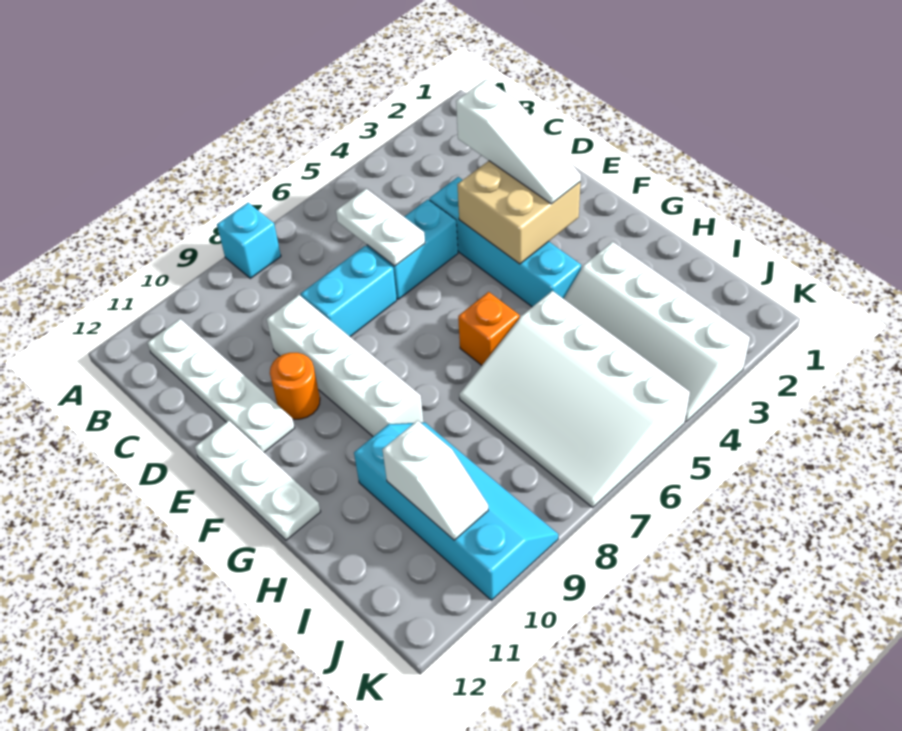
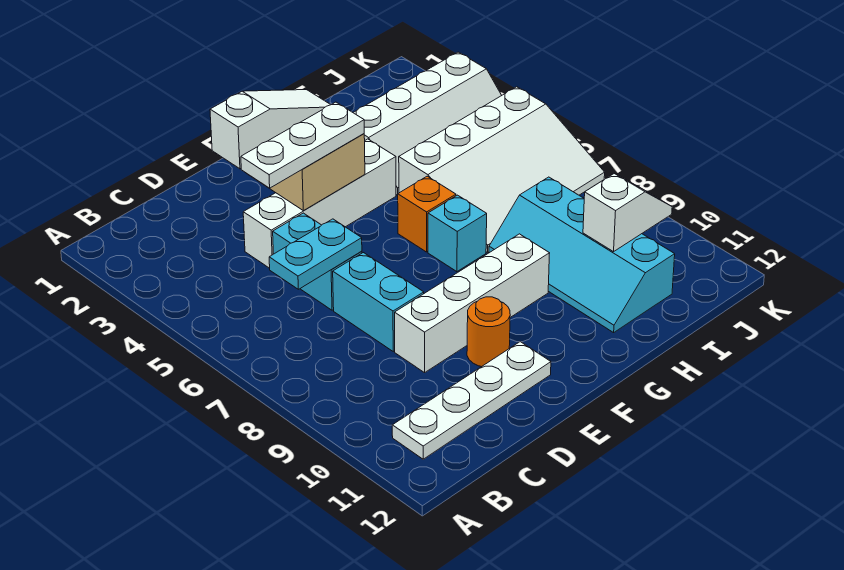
cyan brick A8 level 1 -> cyan brick G7 level 1
white plate C6:D6 level 2 -> cyan plate C6:D6 level 2
cyan brick D4:G4 level 1 -> white brick D4:G4 level 1
white plate E12:G12 level 1 -> white plate D4:F4 level 3
cyan slope H9:K10 level 1 top 10 -> cyan slope H8:I11 level 1 top I

